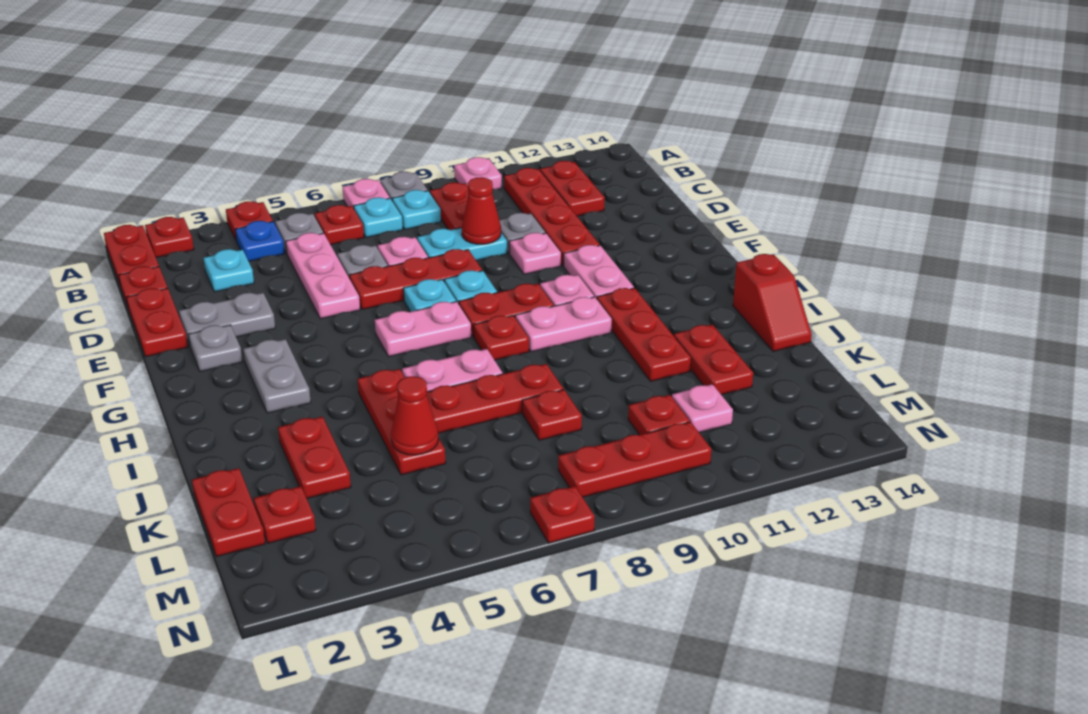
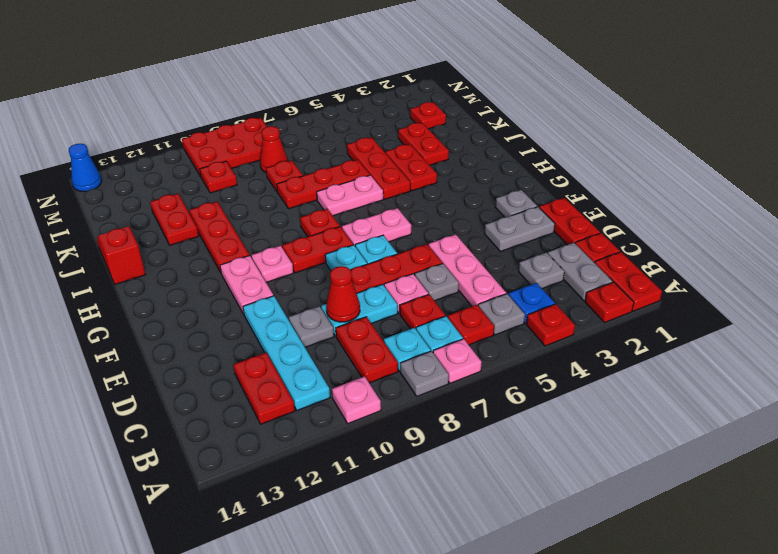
red plate B11:E11 level 1 -> cyan plate B11:E11 level 1
cyan plate C3 level 1 -> grey plate C3 level 1
pink plate E10 level 1 -> none
grey plate G3:H3 level 1 -> grey plate B2:C2 level 1
pink plate H9:H10 level 1 -> none
red plate K1:L1 level 1 -> red plate I4:J4 level 1
red cone K5 level 2 -> red cone L8 level 1
pink plate L11 level 1 -> none
red plate M8:M10 level 1 -> red plate M8:N10 level 1
red plate N7 level 1 -> red plate C7 level 1
none -> blue cone N14 level 1

